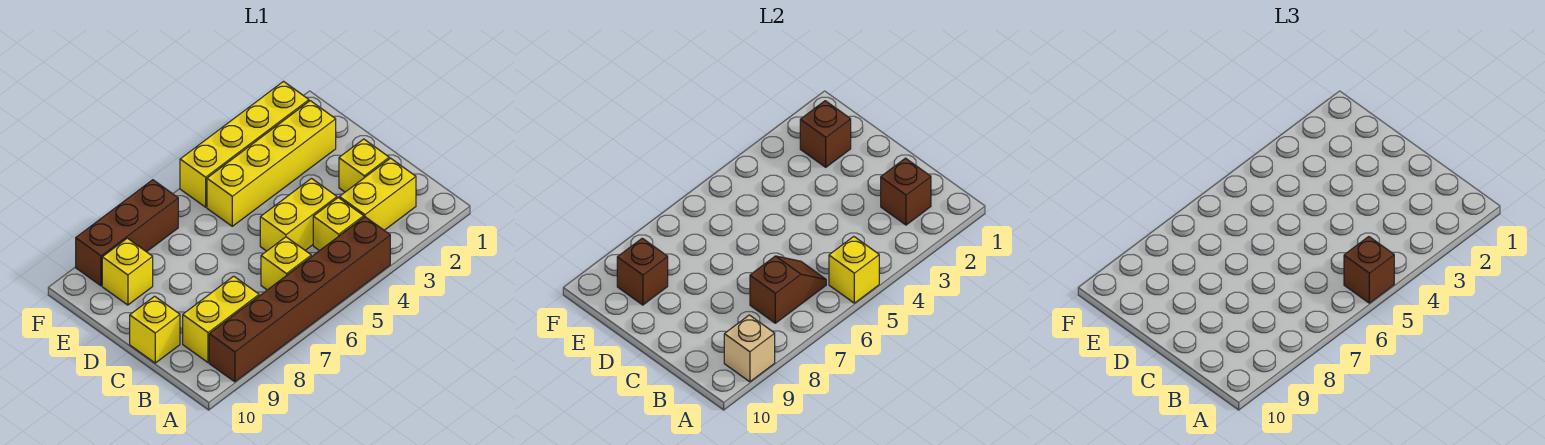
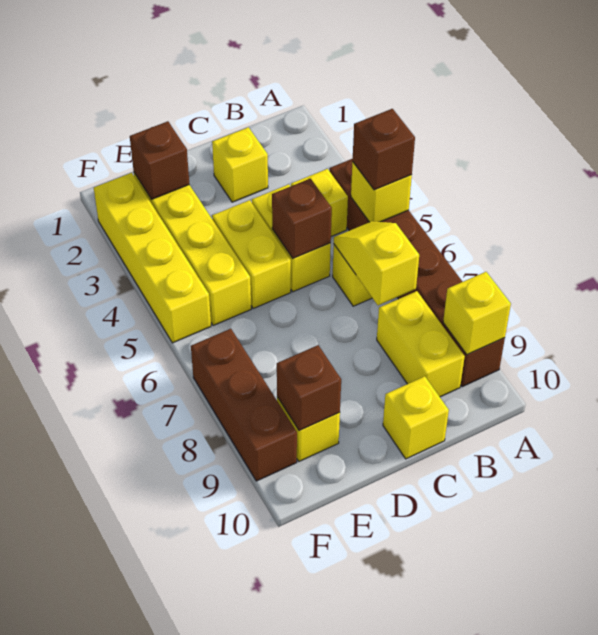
tan brick A9 level 2 -> yellow brick A9 level 2
yellow brick B2:B3 level 1 -> yellow brick D4:D5 level 1
brown brick B2 level 2 -> brown brick C5 level 2
brown slope B6:B7 level 2 top 7 -> yellow slope B6:B7 level 2 top 7

